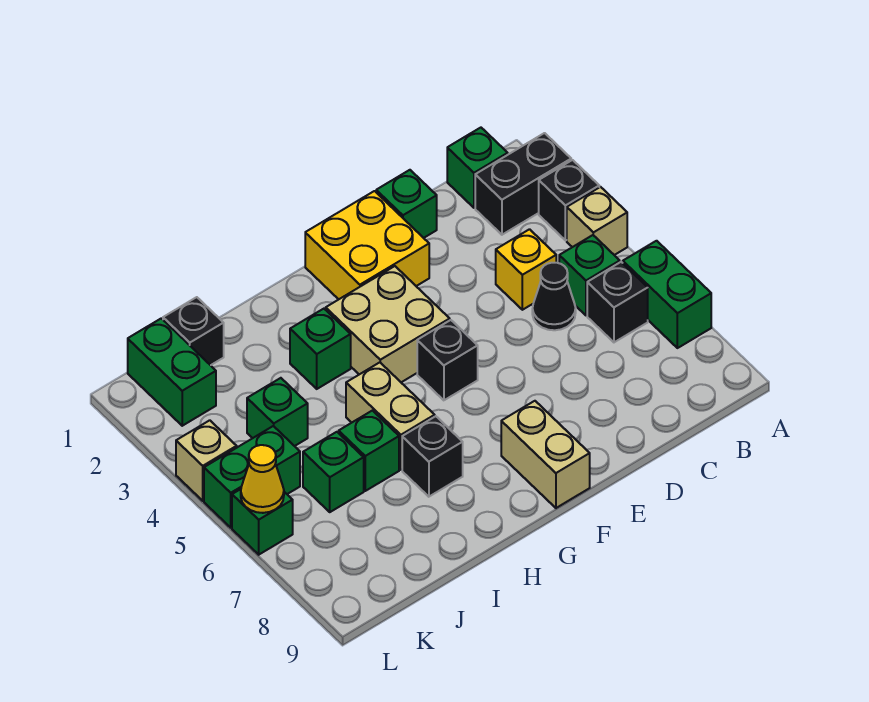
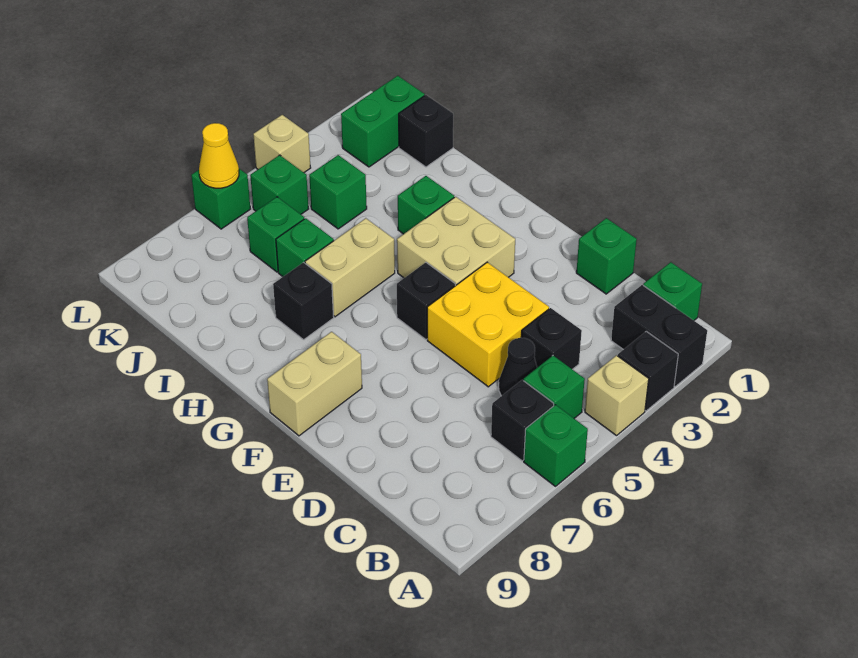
green brick A6:A7 level 1 -> green brick A6 level 1
yellow brick C4 level 1 -> black brick C4 level 1
yellow brick E1:F2 level 1 -> yellow brick D4:E5 level 1
green brick K5:L5 level 1 -> green brick K5 level 1

